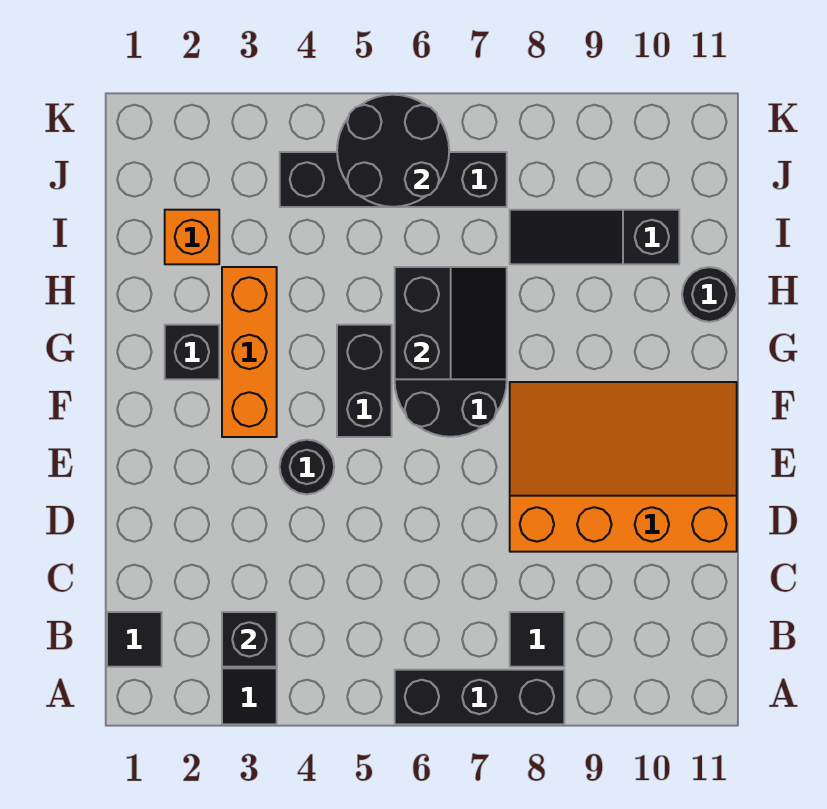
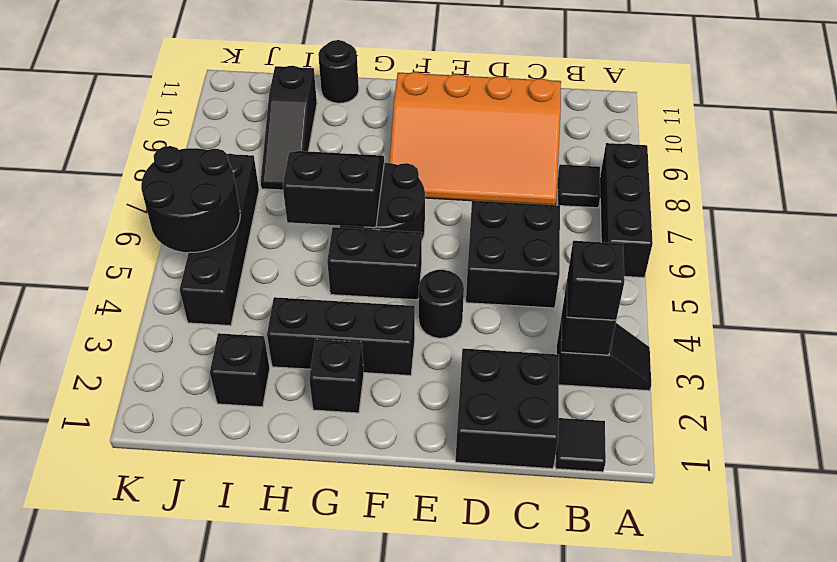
none -> black brick B3 level 3
none -> black brick C1:D2 level 1
none -> black brick C5:D6 level 1
orange slope D8:F11 level 1 top D -> orange slope C8:F10 level 1 top 10
orange brick F3:H3 level 1 -> black brick F3:H3 level 1
orange brick I2 level 1 -> black brick I2 level 1

